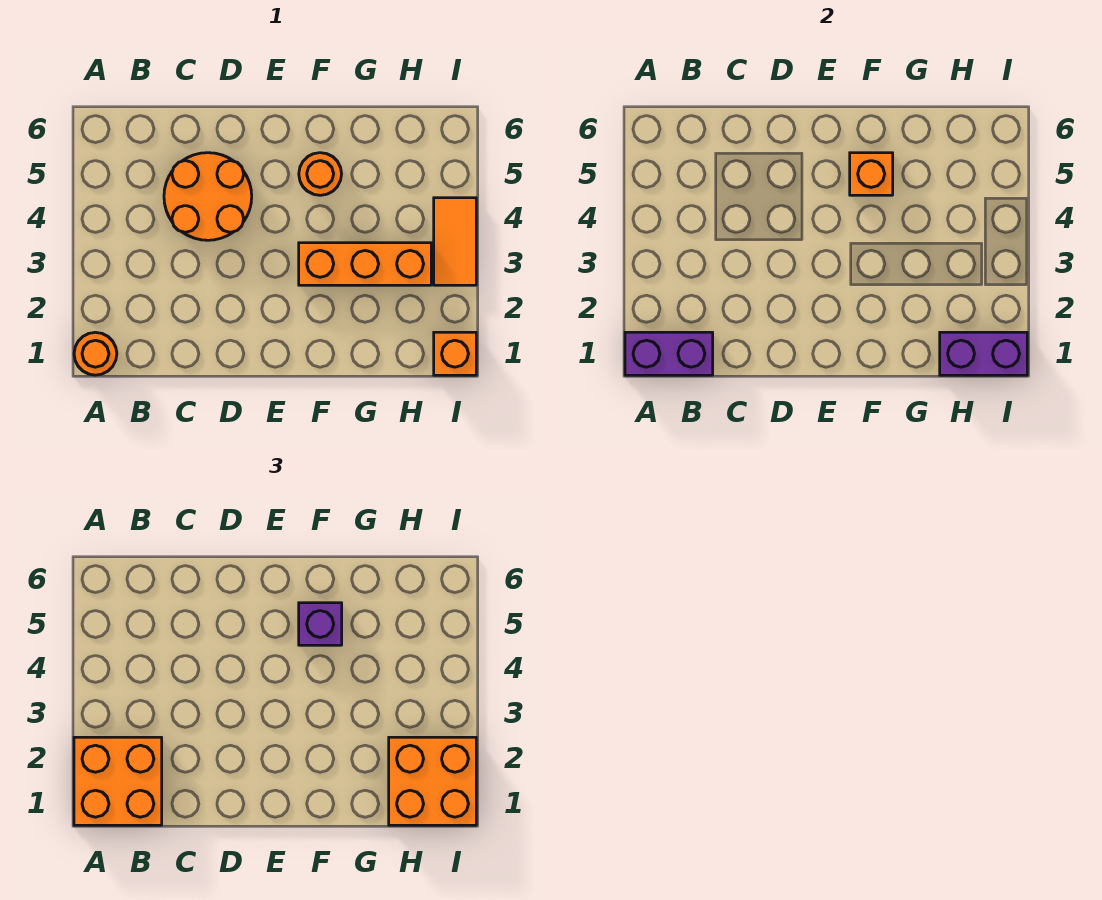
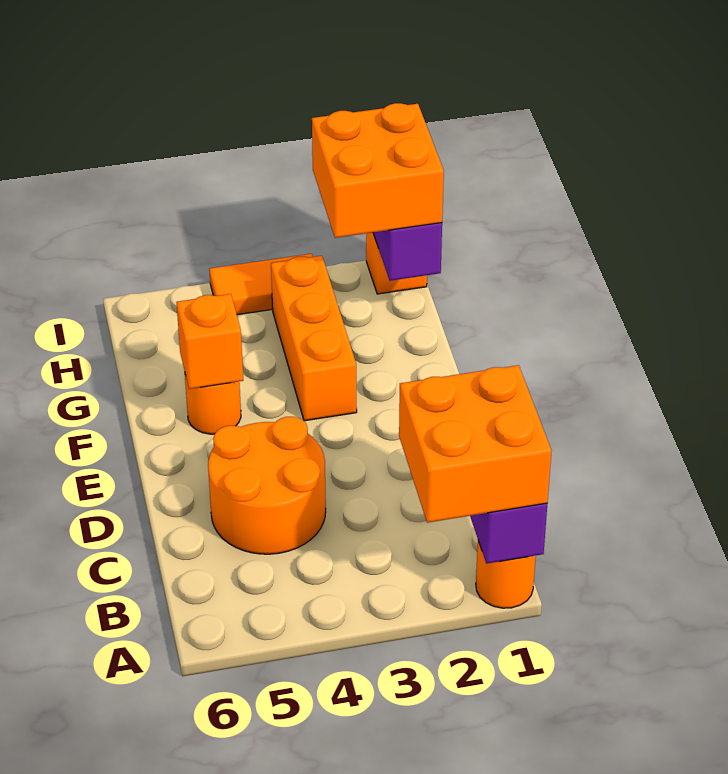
purple brick F5 level 3 -> none

